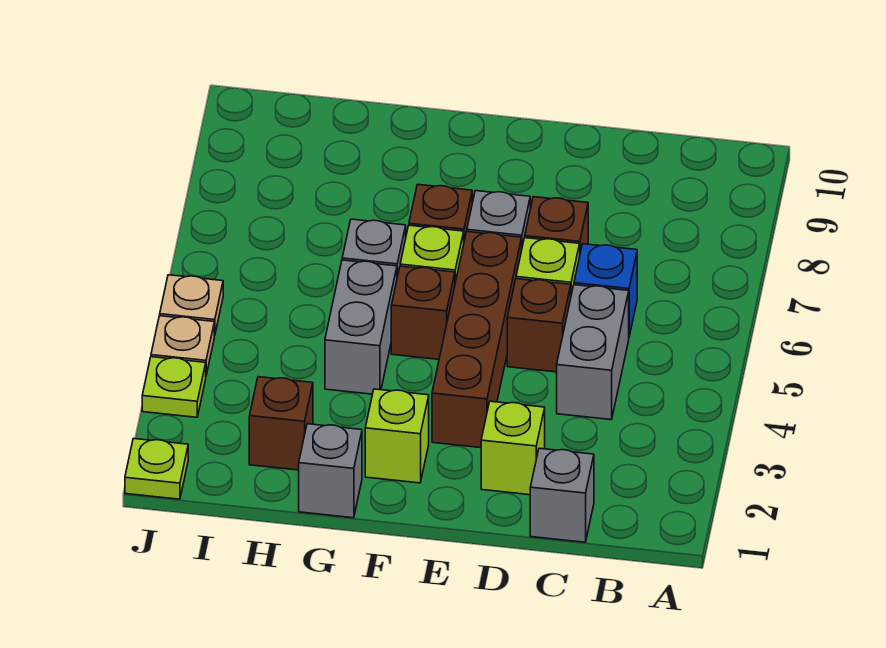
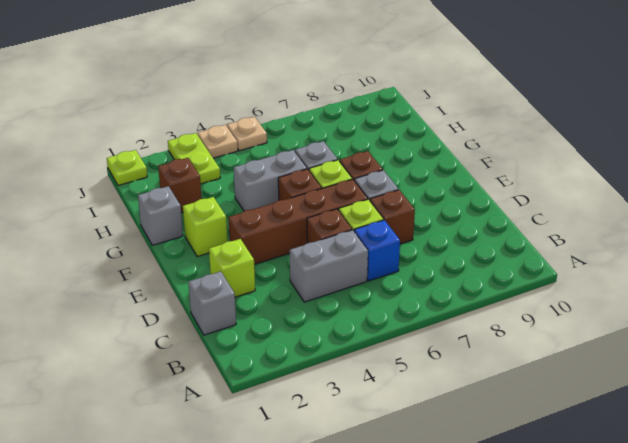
lime plate J3 level 1 -> lime plate I3:J3 level 1

